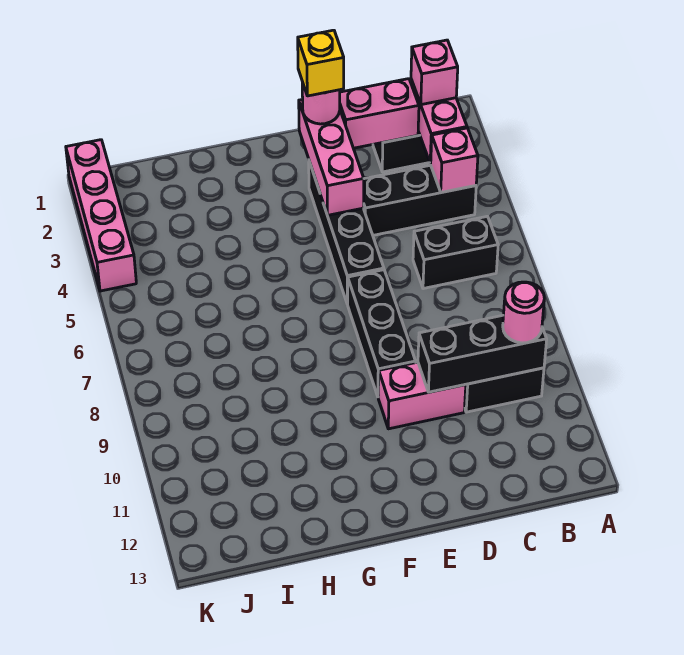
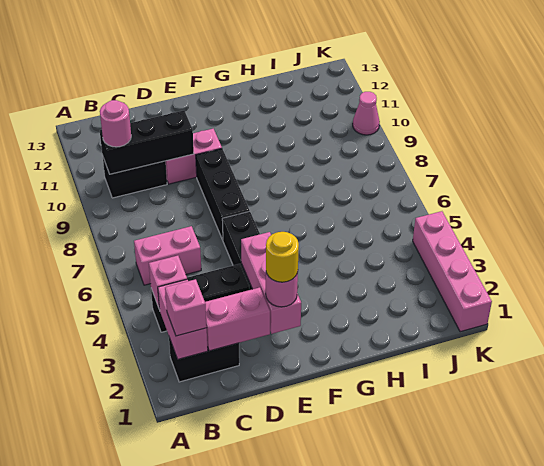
black brick B6:C6 level 1 -> pink brick B6:C6 level 1
yellow brick E2 level 4 -> yellow round brick E2 level 4
none -> pink cone K10 level 1

